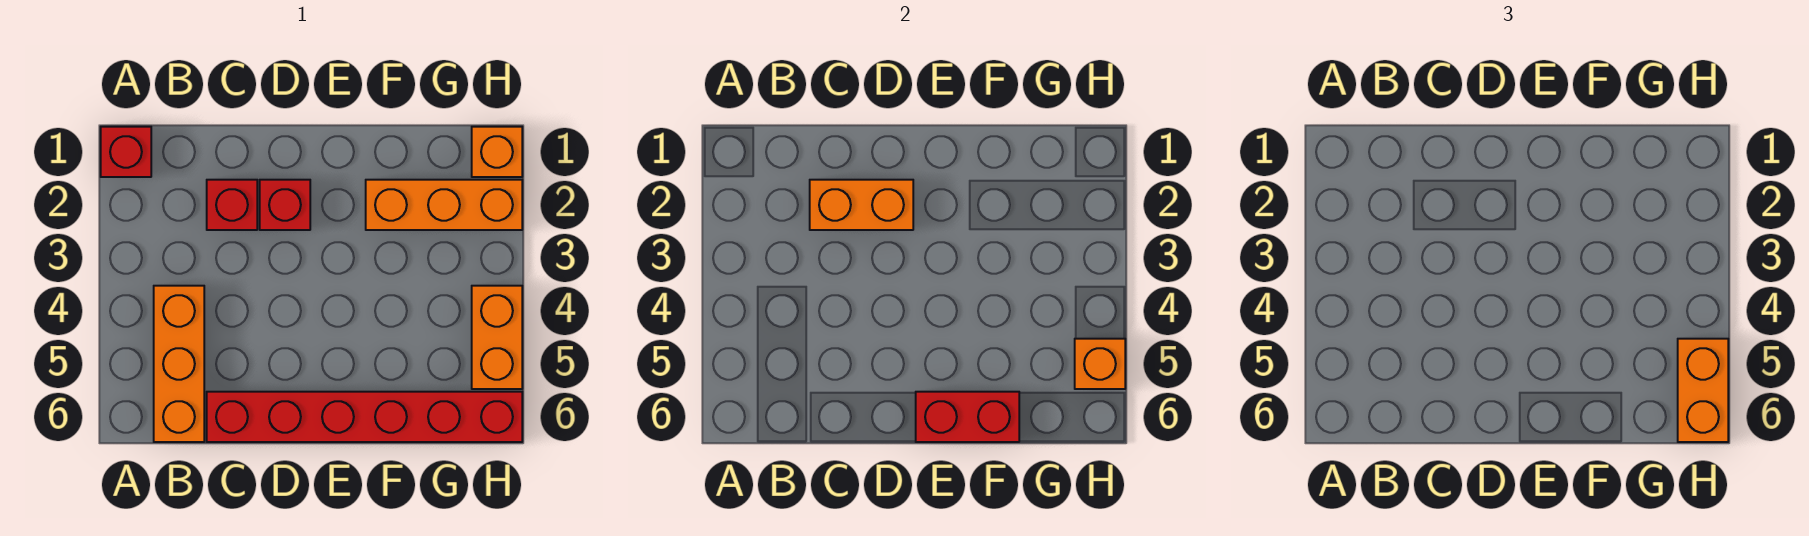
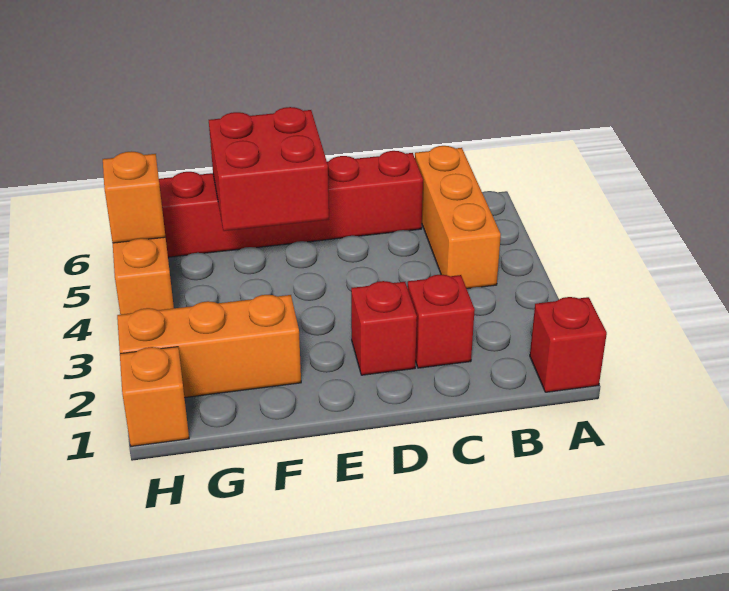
orange brick C2:D2 level 2 -> none
red brick E6:F6 level 2 -> red brick E5:F6 level 2
orange brick H5:H6 level 3 -> none

